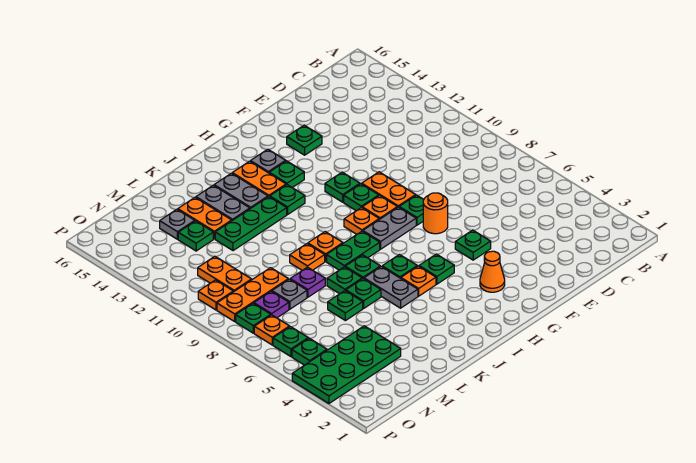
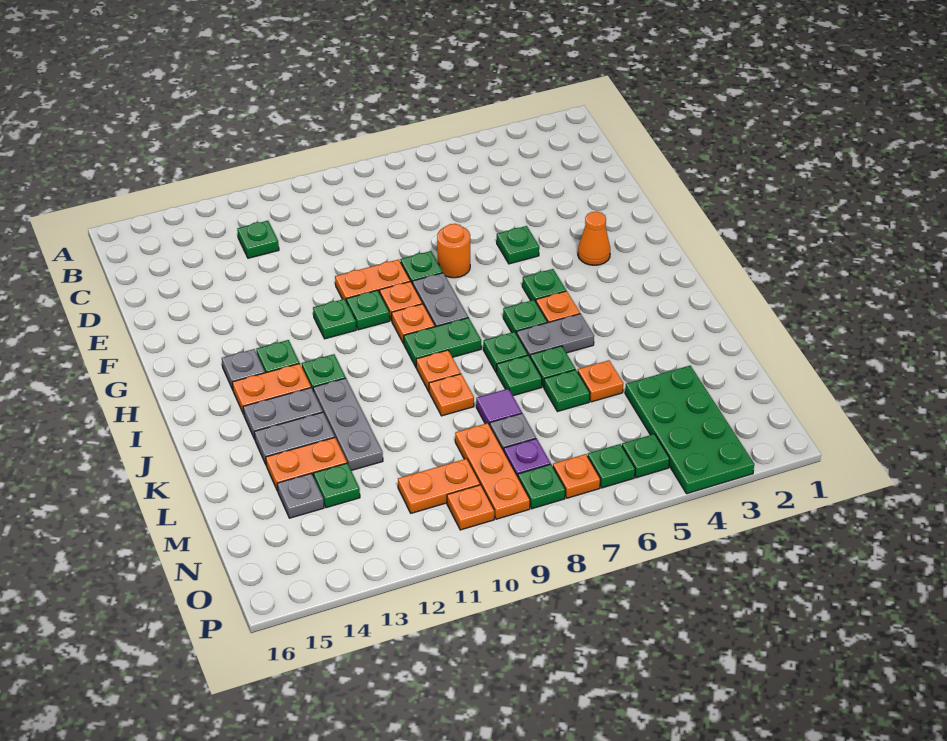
green plate F14 level 1 -> green plate C12 level 1
green plate I8:J8 level 1 -> green plate I8:I9 level 1
green plate J12:L12 level 1 -> grey plate J12:L12 level 1
none -> orange plate L5 level 1
purple plate L8 level 1 -> purple tile L8 level 1

